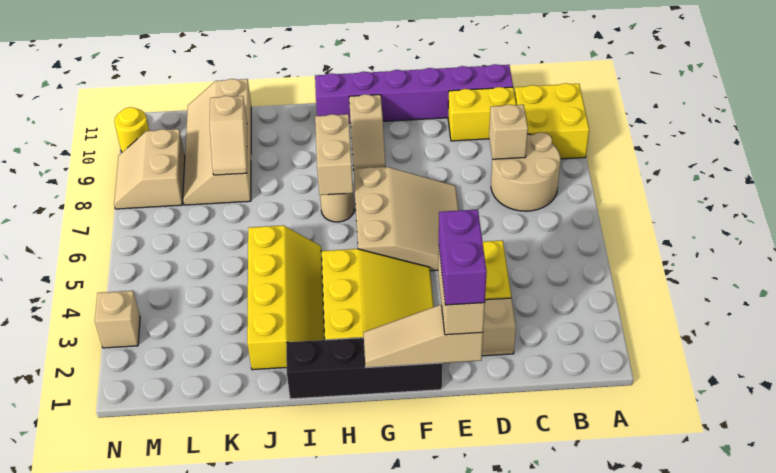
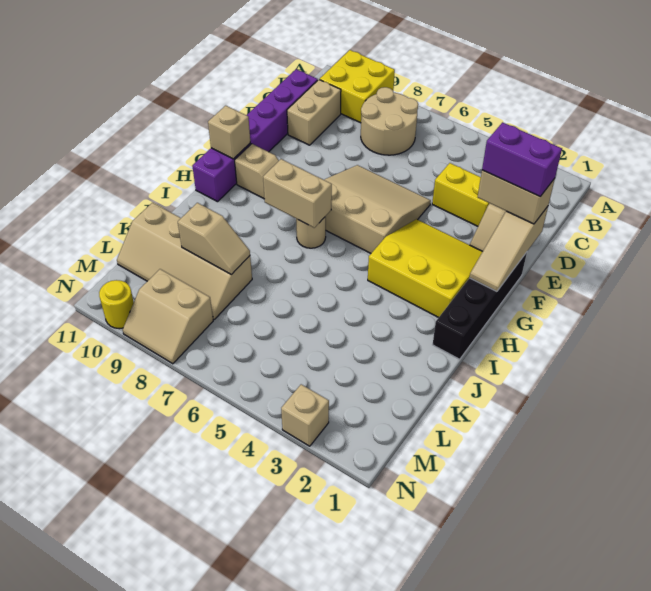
tan brick C8 level 2 -> tan brick G11 level 2
yellow brick C10:D10 level 1 -> tan brick C10:D10 level 1
yellow slope I2:J5 level 1 top J -> none

